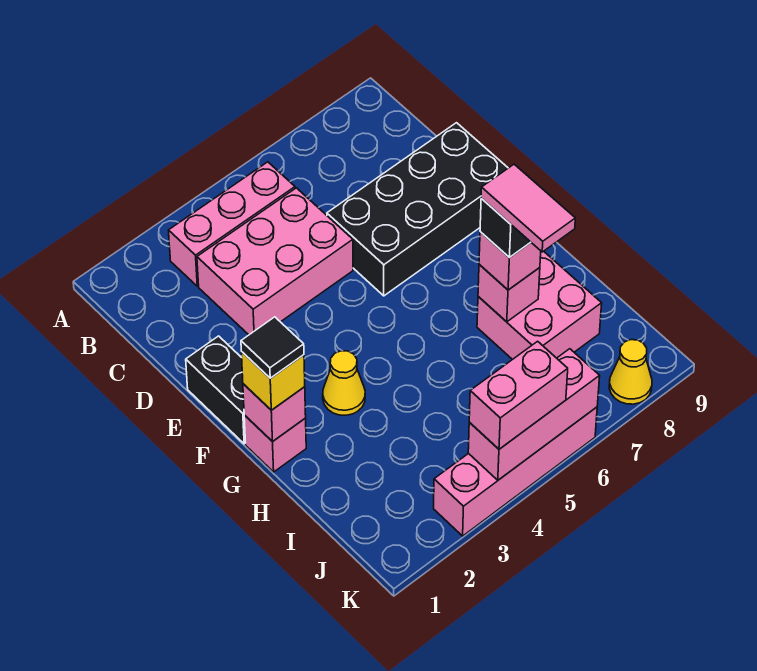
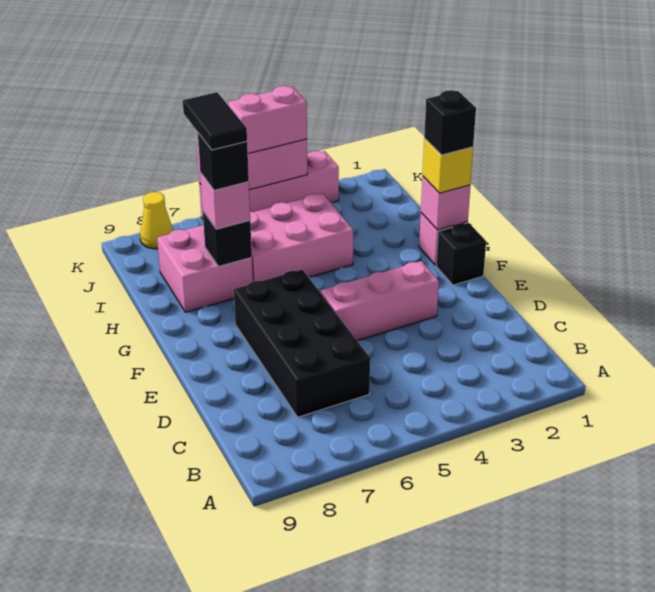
pink brick B3:B5 level 1 -> pink brick E3:E5 level 1
pink brick C3:D5 level 1 -> pink brick H4:I6 level 1
black brick D6:E9 level 1 -> black brick C6:F7 level 1
black brick E1:F1 level 1 -> black brick F1 level 1
black tile G1 level 4 -> black brick G1 level 4
yellow cone G3 level 1 -> none
pink brick H7 level 2 -> black brick H7 level 2
pink tile H7:I7 level 5 -> black tile H7:I7 level 5

